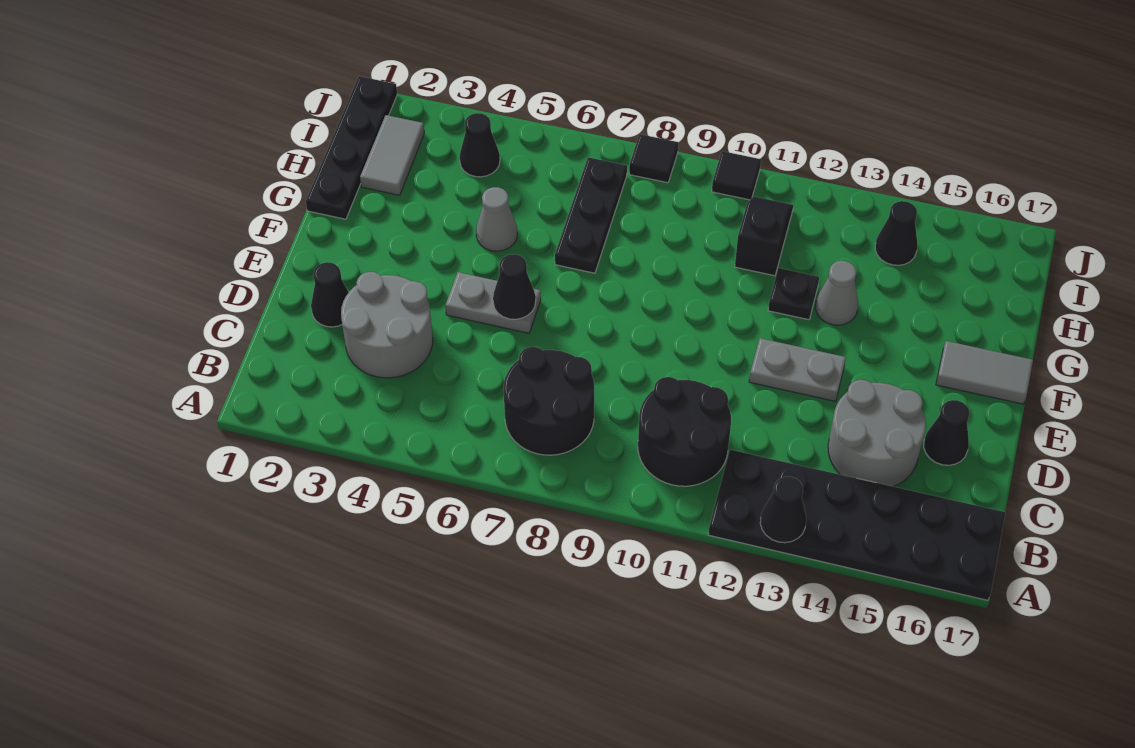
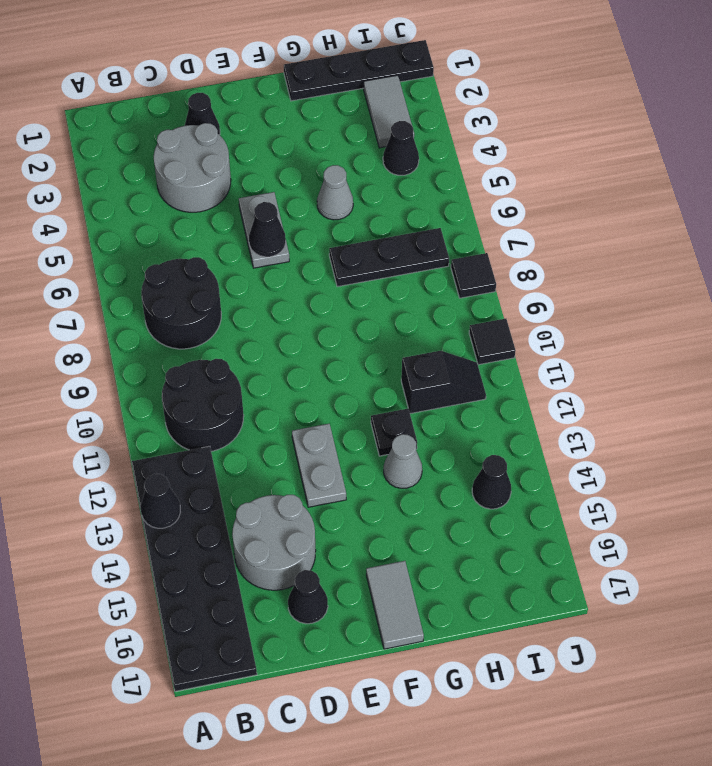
grey tile H2:I2 level 1 -> grey tile I2:I3 level 1

